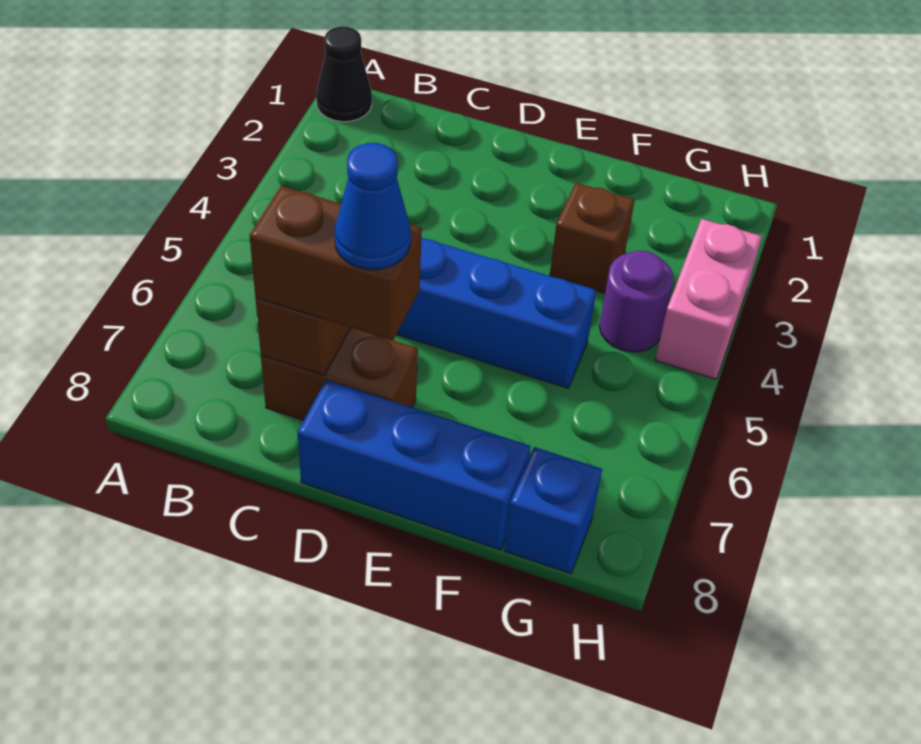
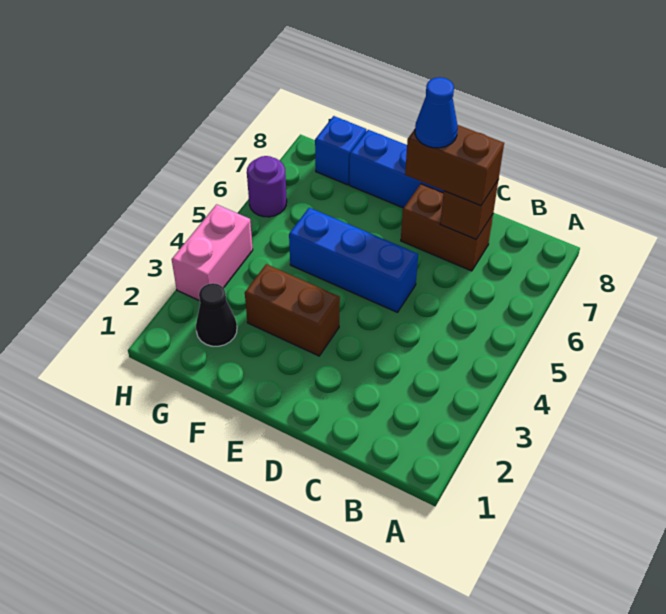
black cone A1 level 1 -> black cone G2 level 1
brown brick F3 level 1 -> brown brick E3:F3 level 1
purple round brick G4 level 1 -> purple round brick H6 level 1

